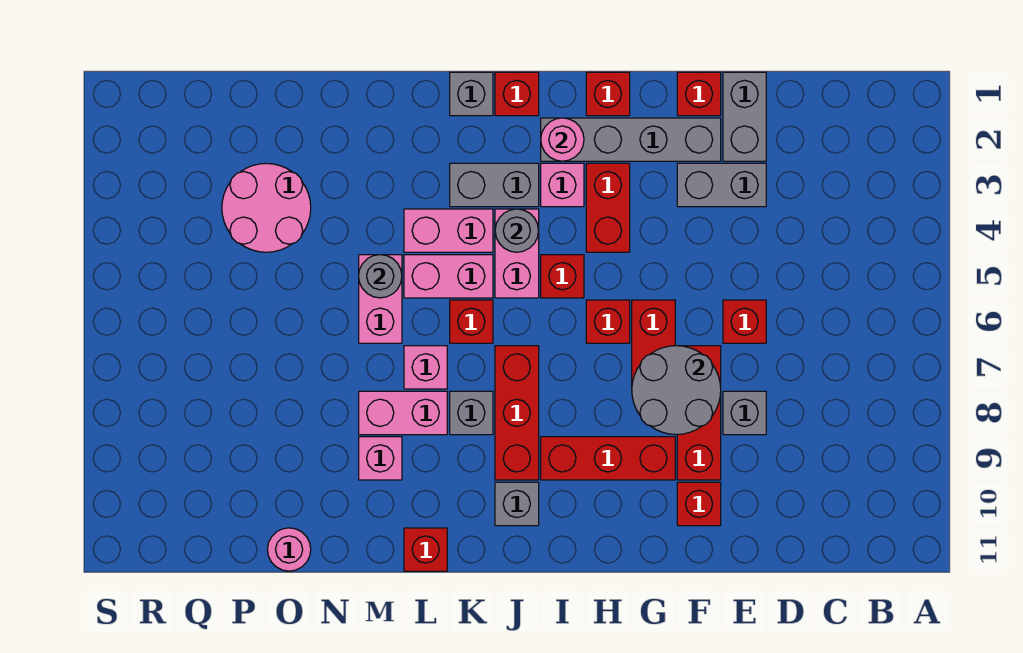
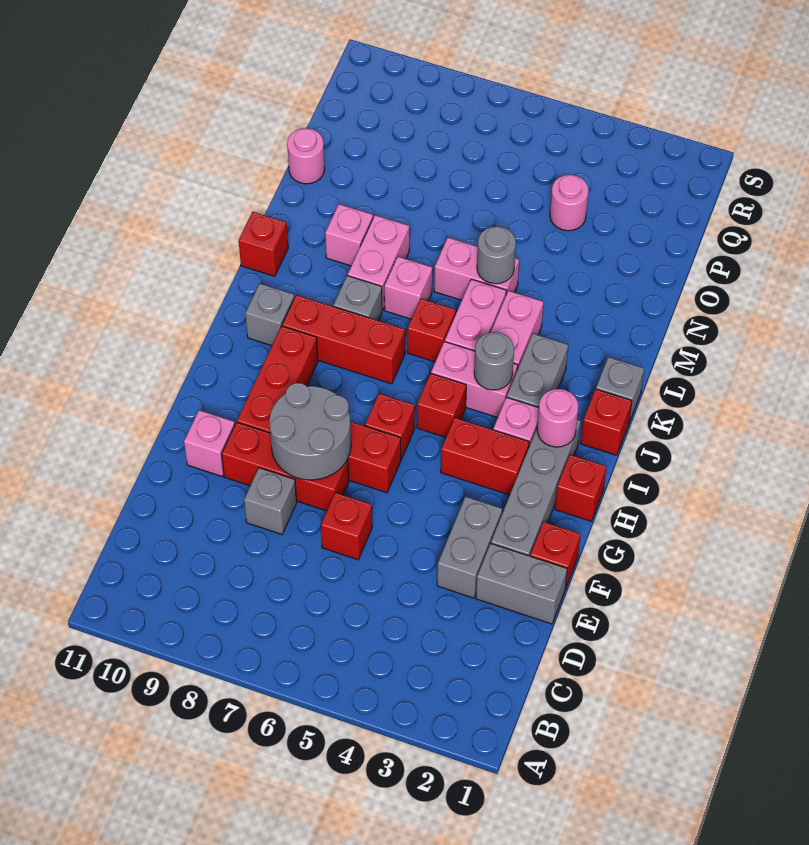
red brick F10 level 1 -> pink brick F10 level 1
pink round brick O3:P4 level 1 -> pink round brick P4 level 1

